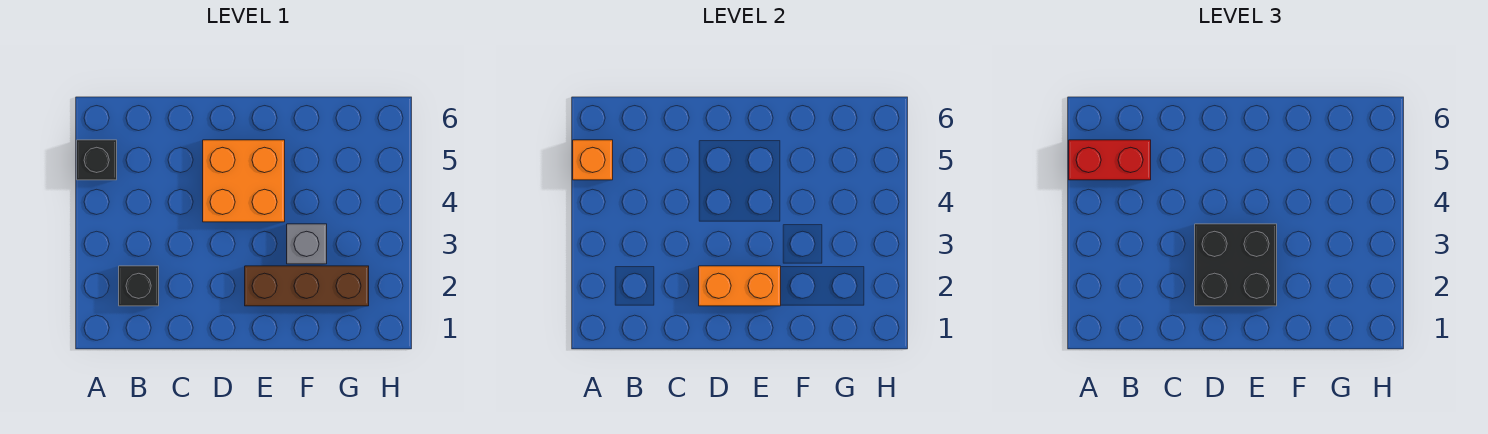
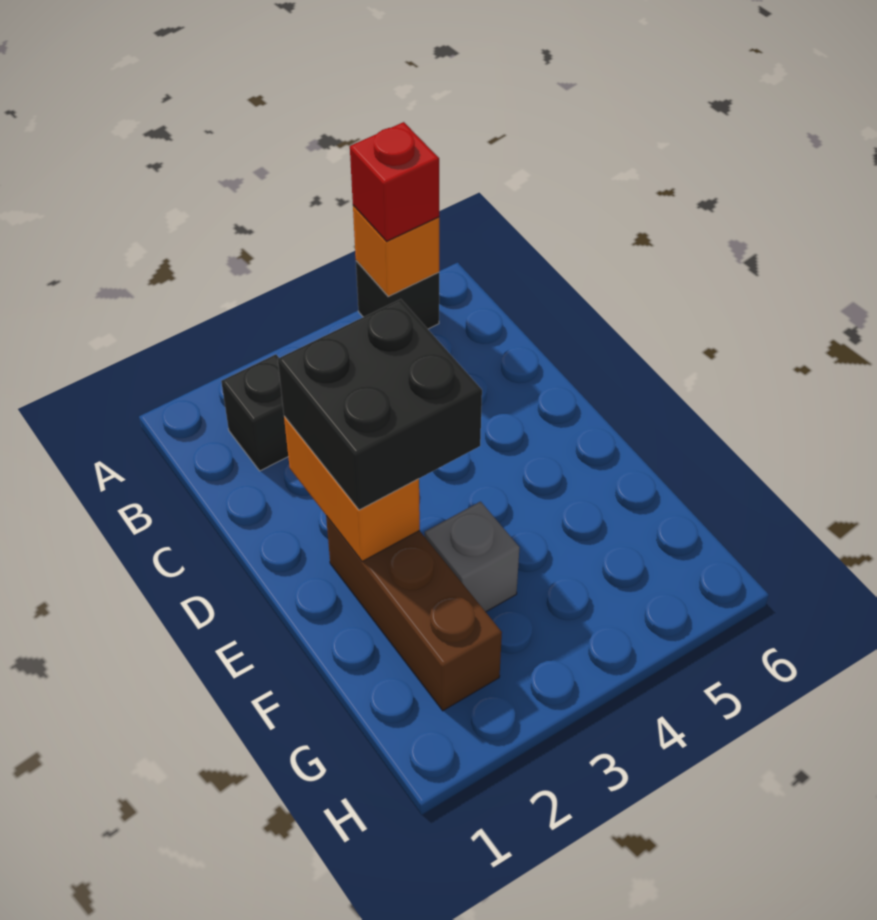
red brick A5:B5 level 3 -> red brick A5 level 3
orange brick D4:E5 level 1 -> none

